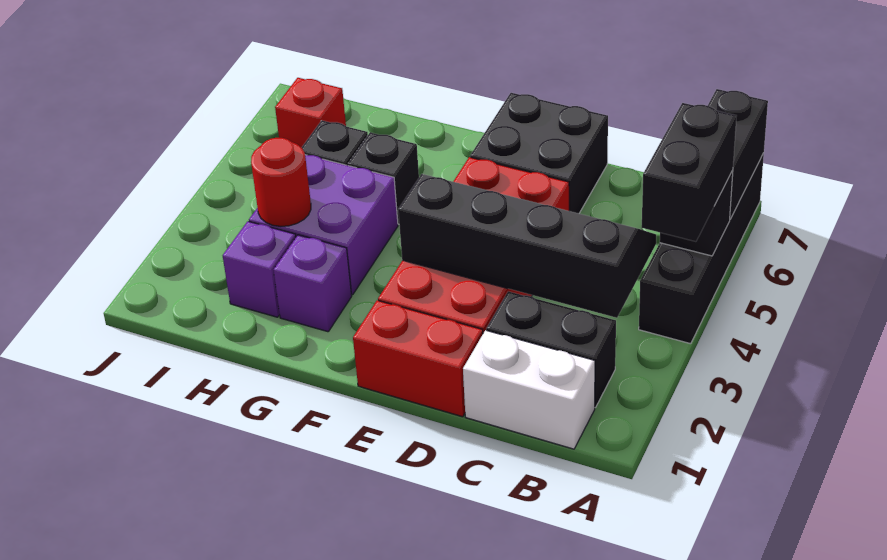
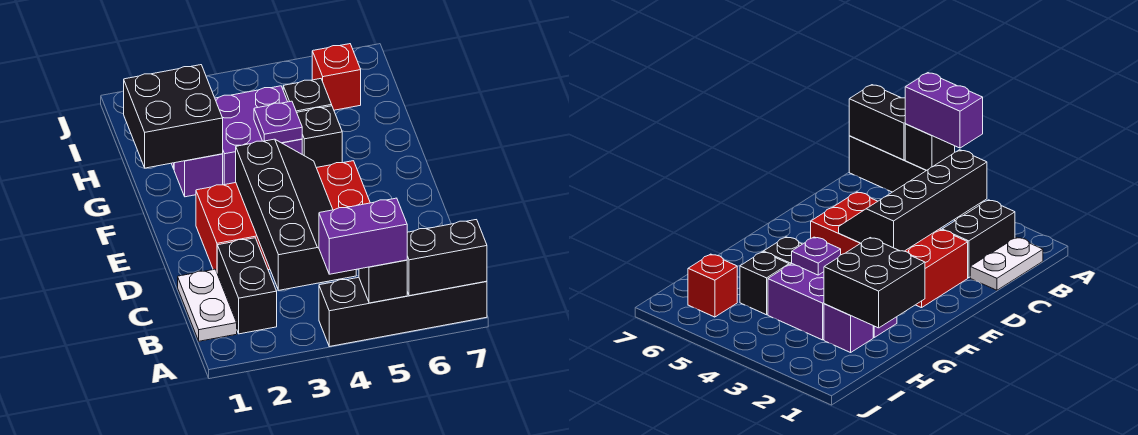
black brick A4:A5 level 3 -> purple brick A4:A5 level 3
white brick B1:C1 level 1 -> white plate B1:C1 level 1
red brick D1:E1 level 1 -> none
black brick D6:E7 level 1 -> black brick G1:H2 level 2
none -> purple plate G4 level 2
red round brick H3 level 2 -> none

